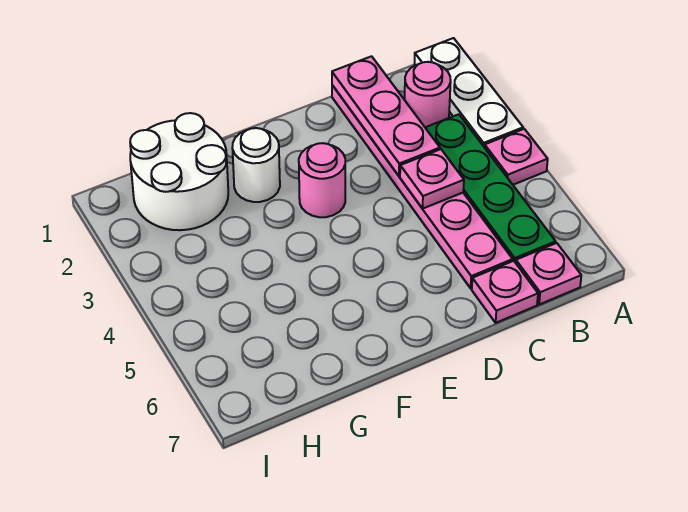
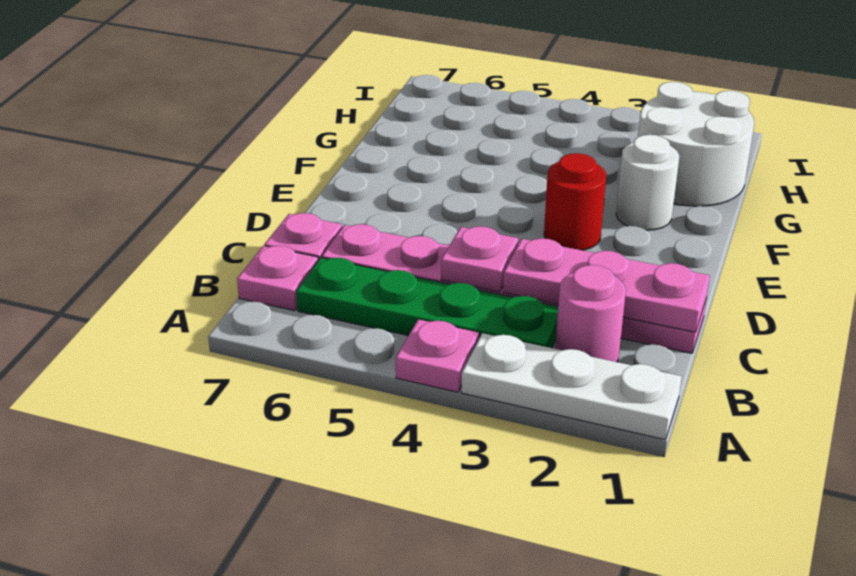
pink round brick E3 level 1 -> red round brick E3 level 1

